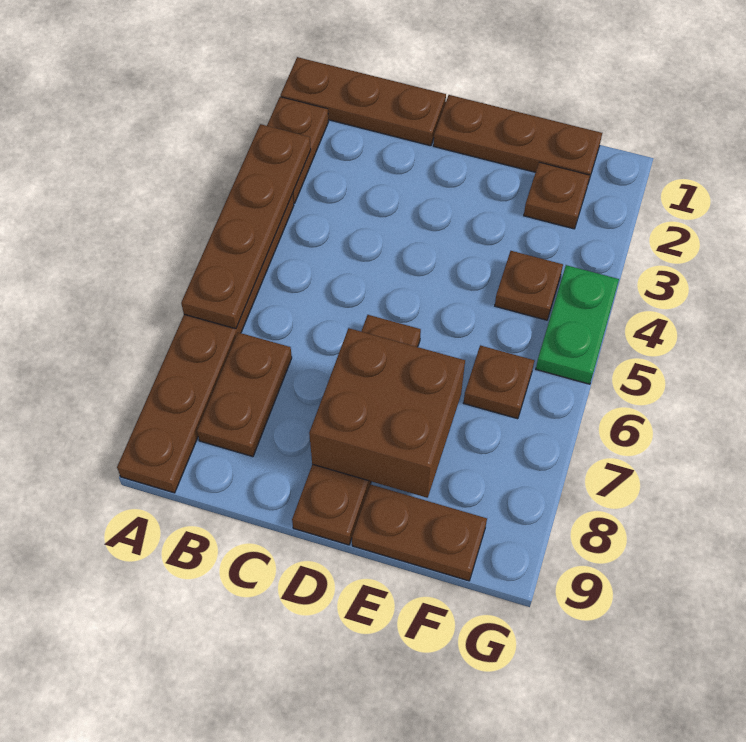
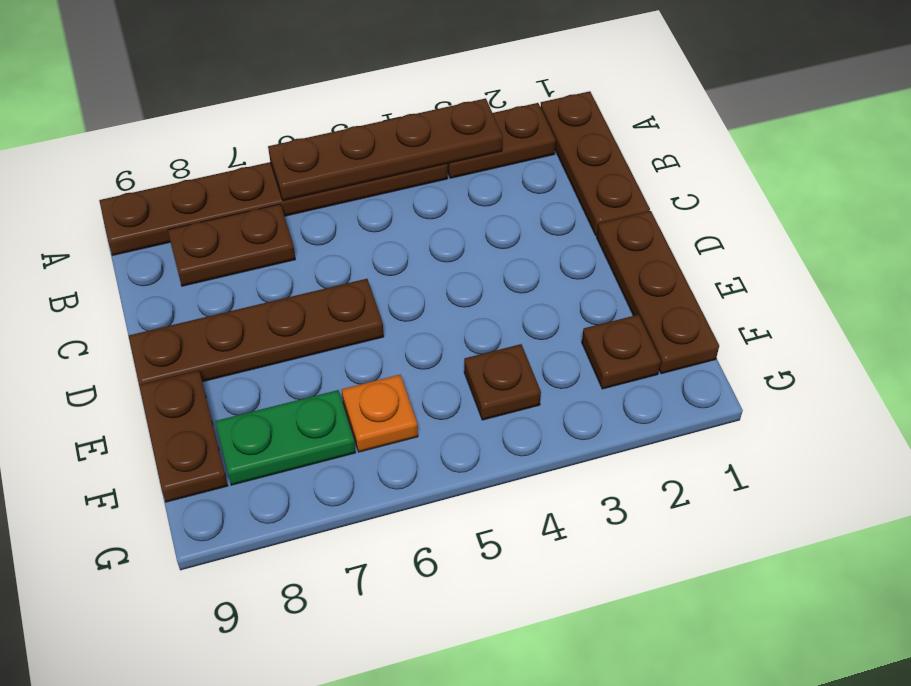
brown brick D7:E8 level 2 -> none
brown plate F6 level 1 -> orange plate F6 level 1
green plate G4:G5 level 1 -> green plate F7:F8 level 1

